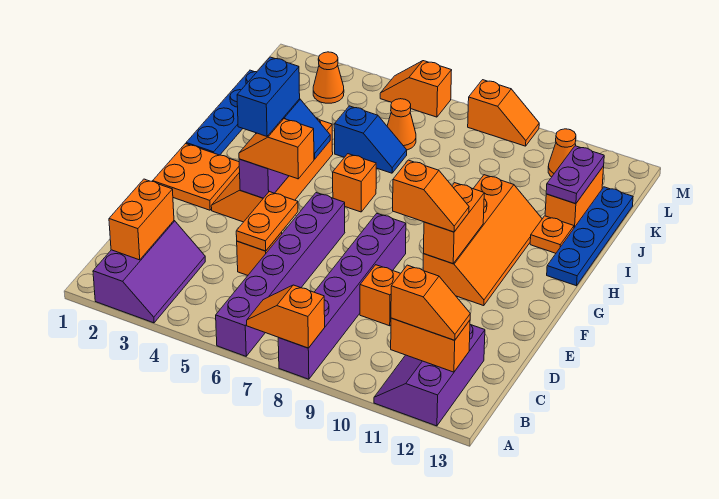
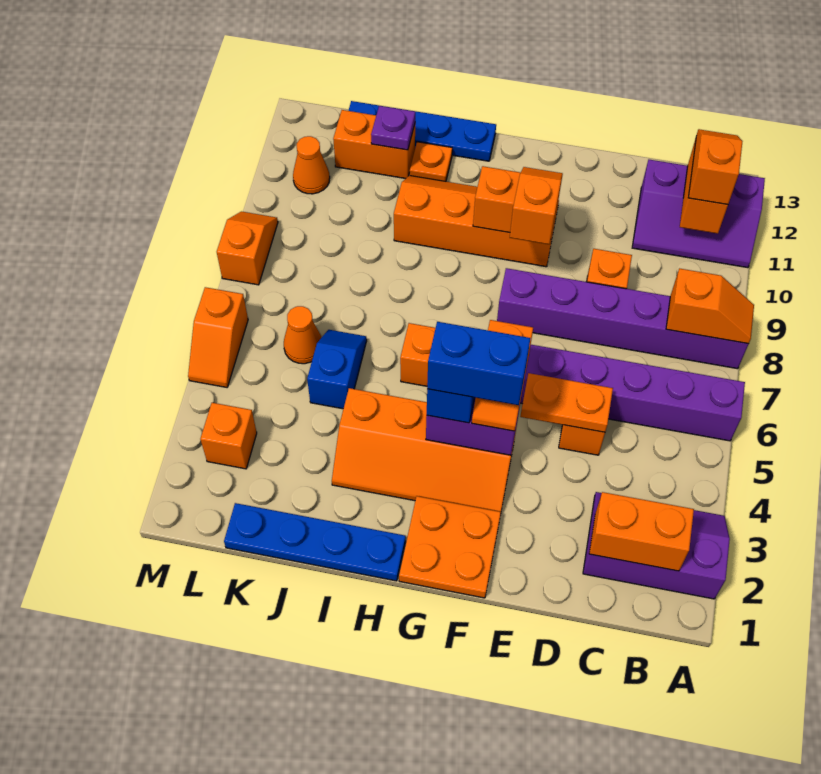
orange slope A7:A8 level 2 top 8 -> orange slope A8:B8 level 2 top B
purple plate J12:K12 level 2 -> purple plate J12 level 2
orange cone L3 level 1 -> orange brick L3 level 1

